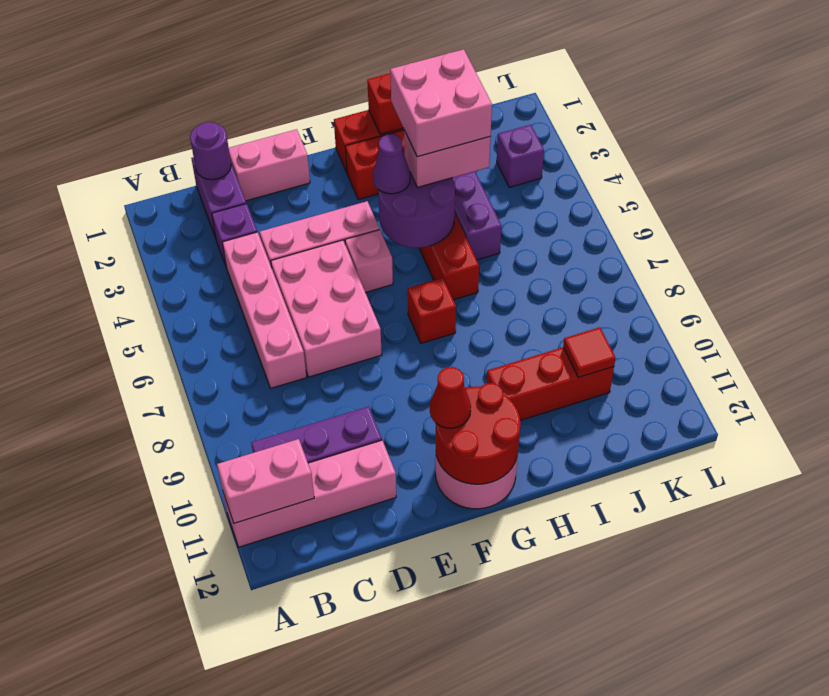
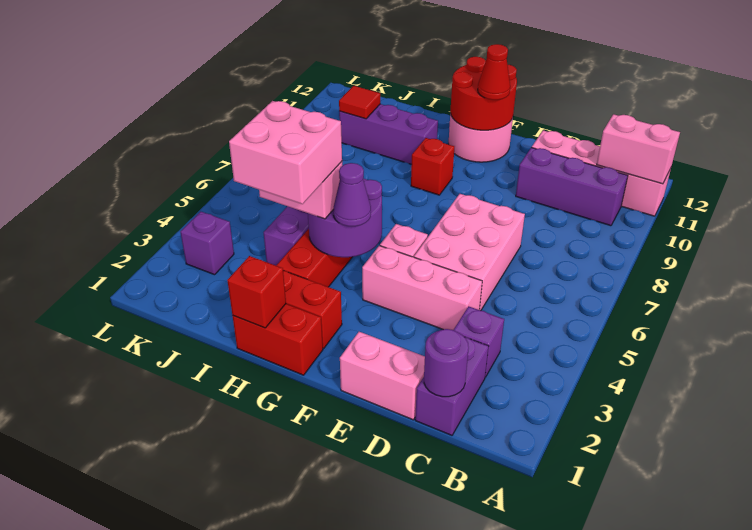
pink brick C4:C7 level 1 -> none
red brick G7 level 1 -> red brick G9 level 1
red brick H10:J10 level 1 -> purple brick H10:J10 level 1

